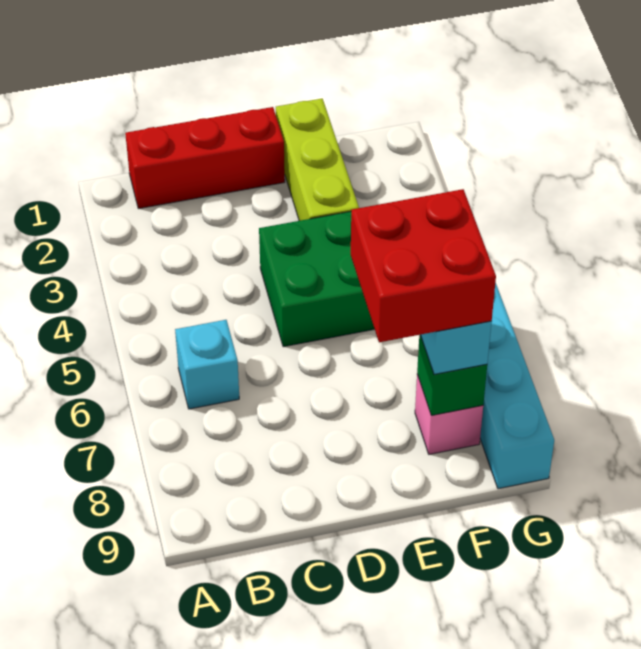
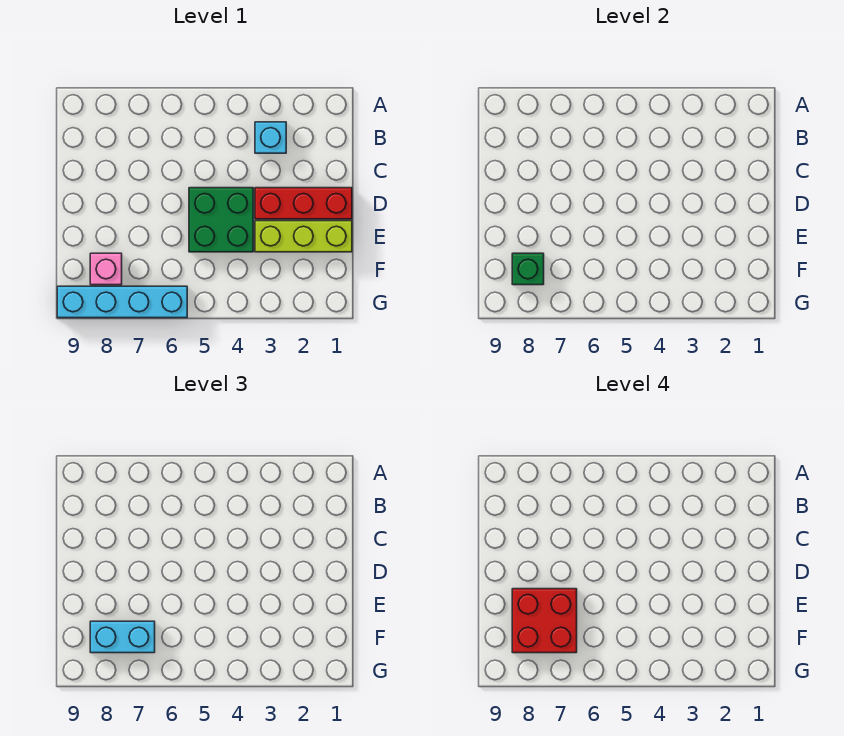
red brick B1:D1 level 1 -> red brick D1:D3 level 1
cyan brick B6 level 1 -> cyan brick B3 level 1

